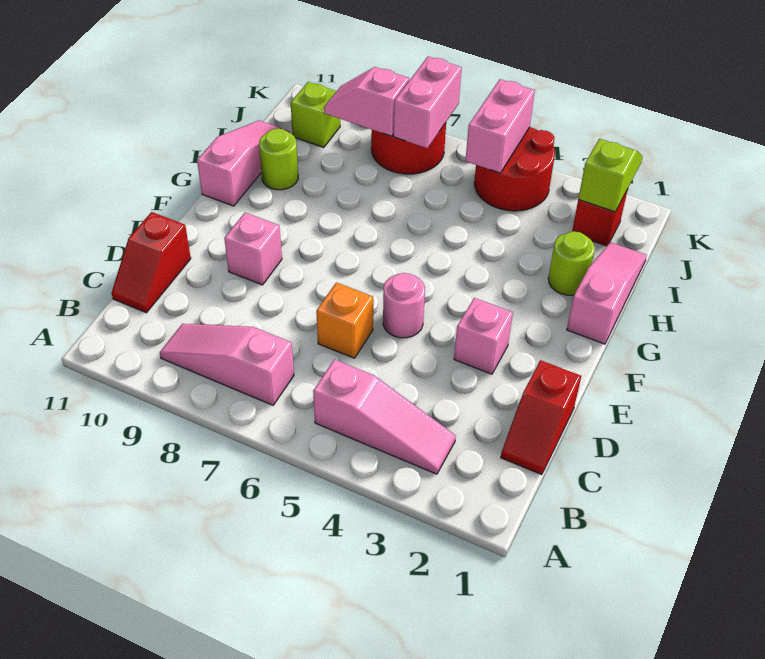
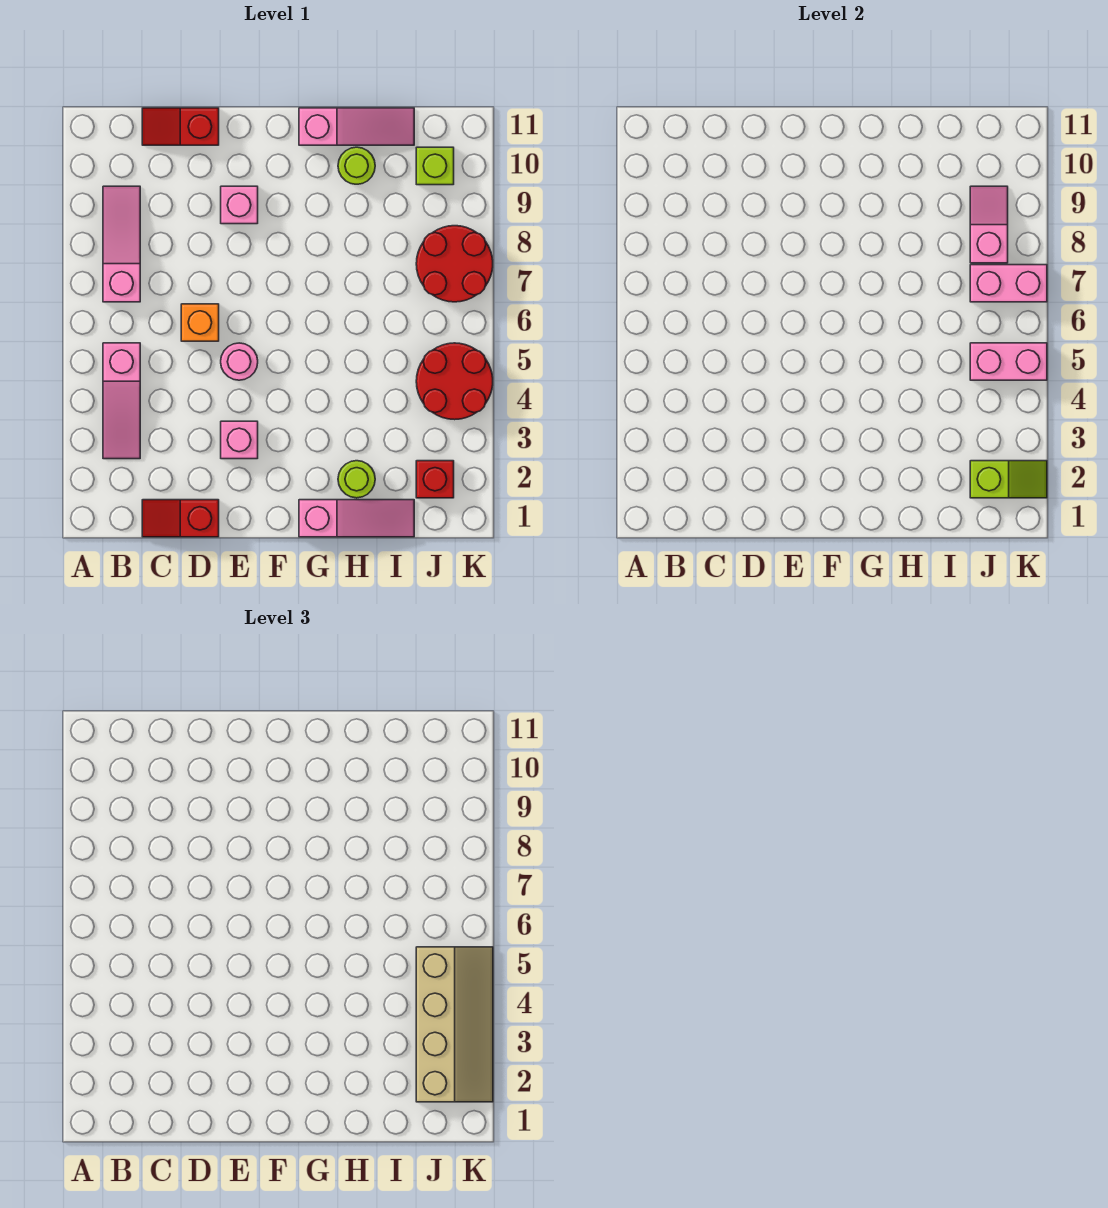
none -> tan slope J2:K5 level 3 top J

